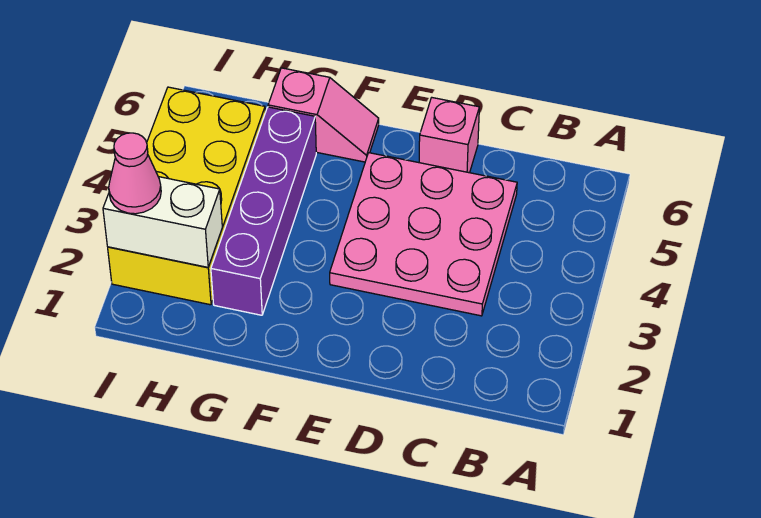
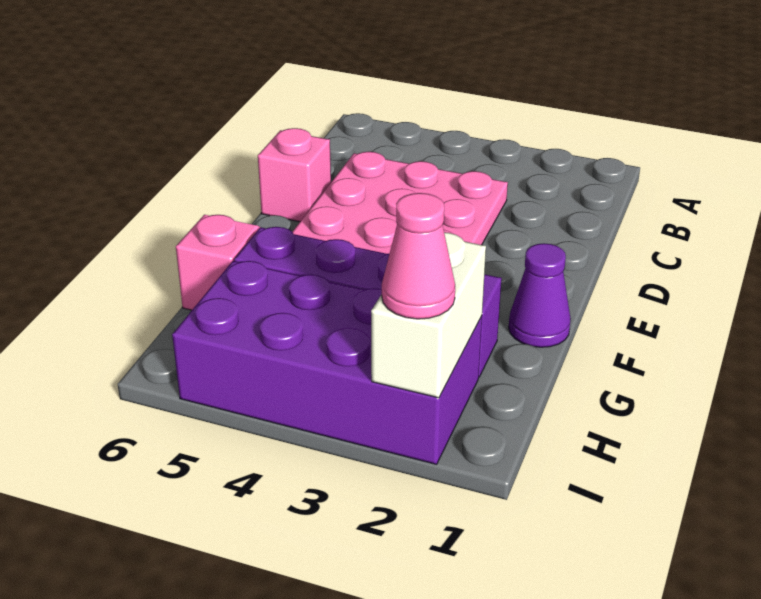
none -> purple cone F1 level 1
yellow brick H2:I5 level 1 -> purple brick H2:I5 level 1

